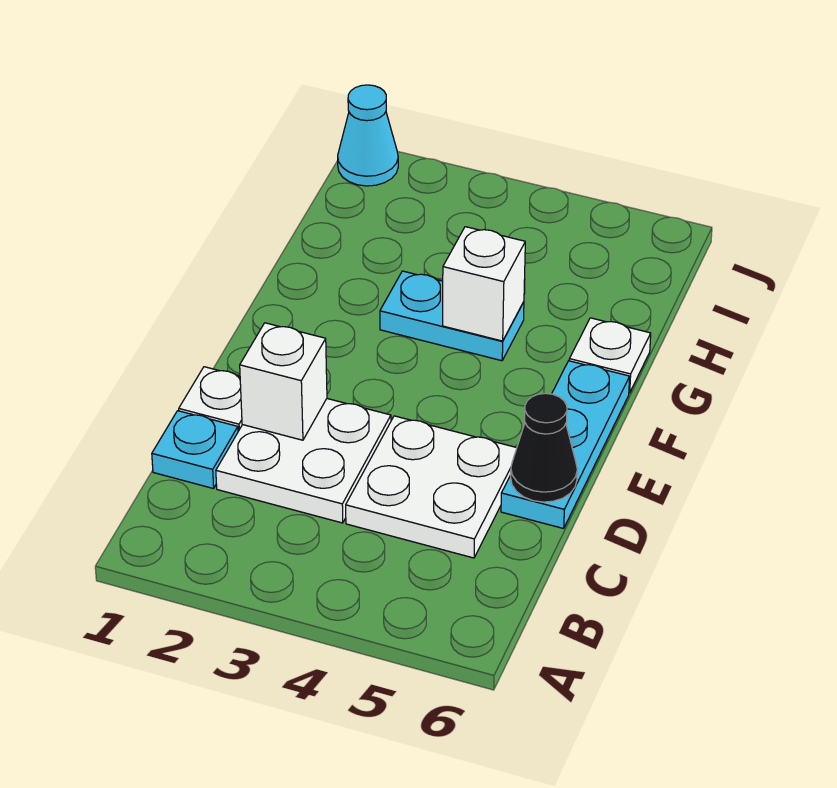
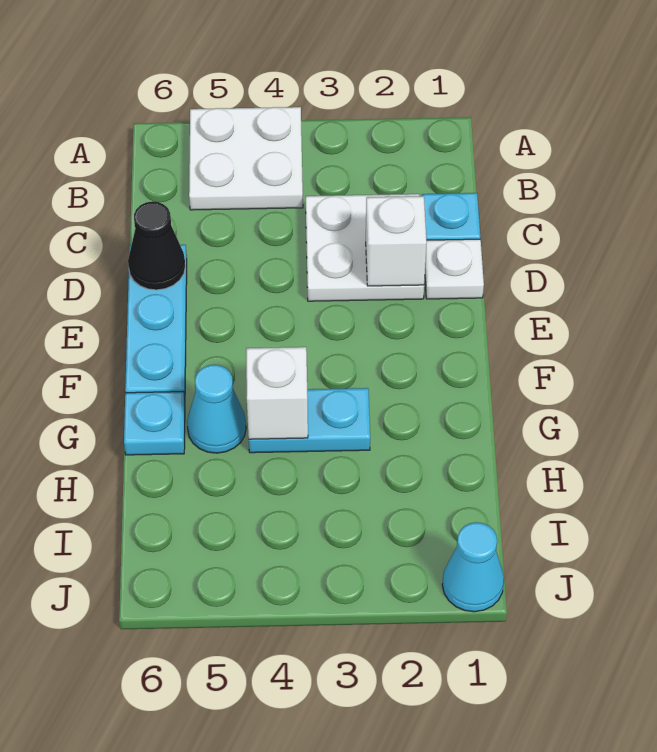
white plate C4:D5 level 1 -> white plate A4:B5 level 1
none -> cyan cone G5 level 1
white plate G6 level 1 -> cyan plate G6 level 1

